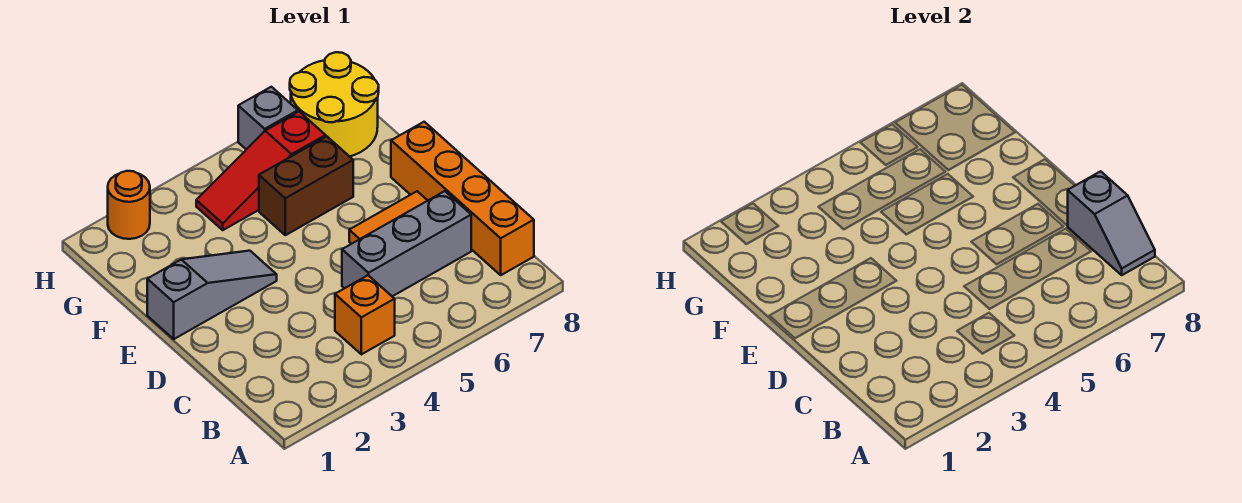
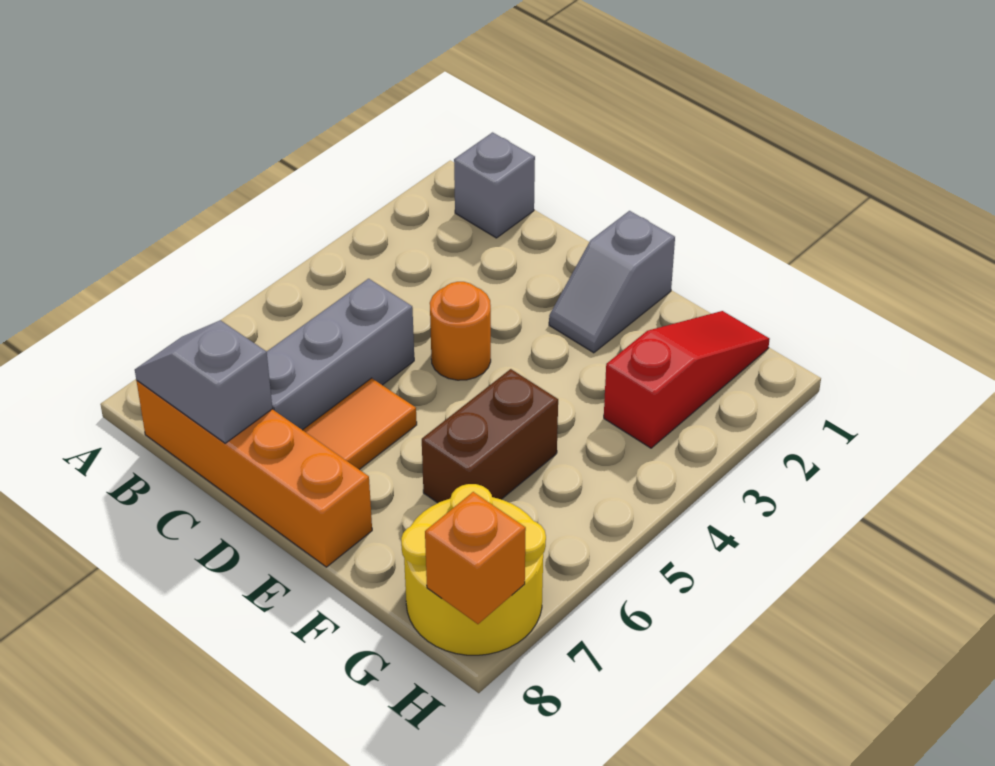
orange brick B4 level 1 -> orange brick H8 level 2
grey slope E1:E3 level 1 top 1 -> grey slope E1:E2 level 1 top 1
red slope G4:G6 level 1 top 6 -> red slope G1:G3 level 1 top 3
orange round brick H2 level 1 -> orange round brick D4 level 1
grey brick H6 level 1 -> grey brick B1 level 1

